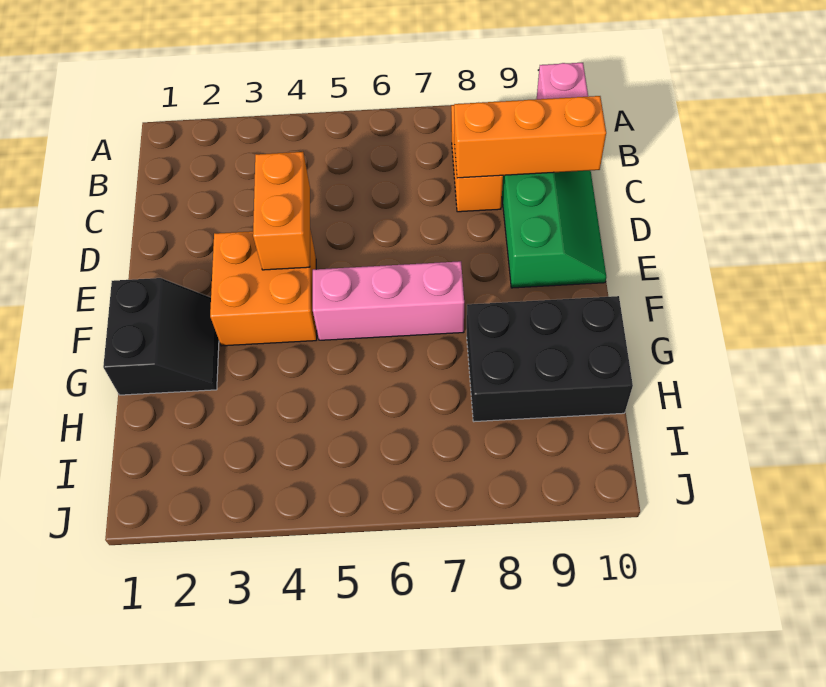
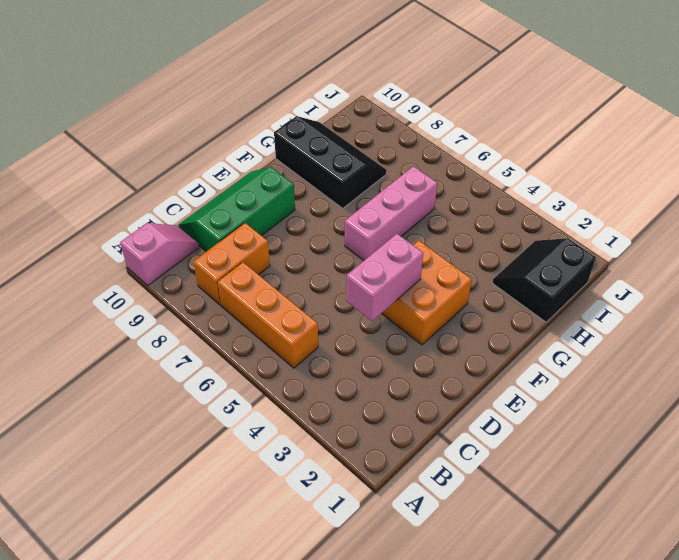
orange brick C8:C10 level 2 -> orange brick B5:B7 level 1
orange brick D4:E4 level 2 -> pink brick D4:E4 level 2
black slope F1:G2 level 1 top 1 -> black slope H1:I2 level 1 top 1
pink brick F5:F7 level 1 -> pink brick F6:H6 level 1
black brick G8:H10 level 1 -> black slope G8:H10 level 1 top G

